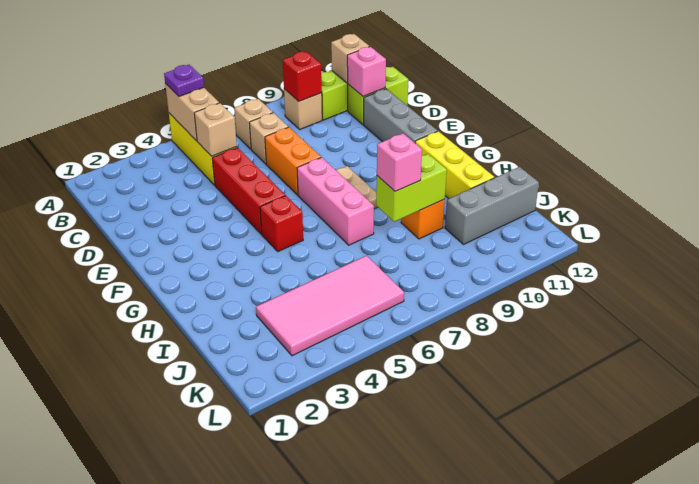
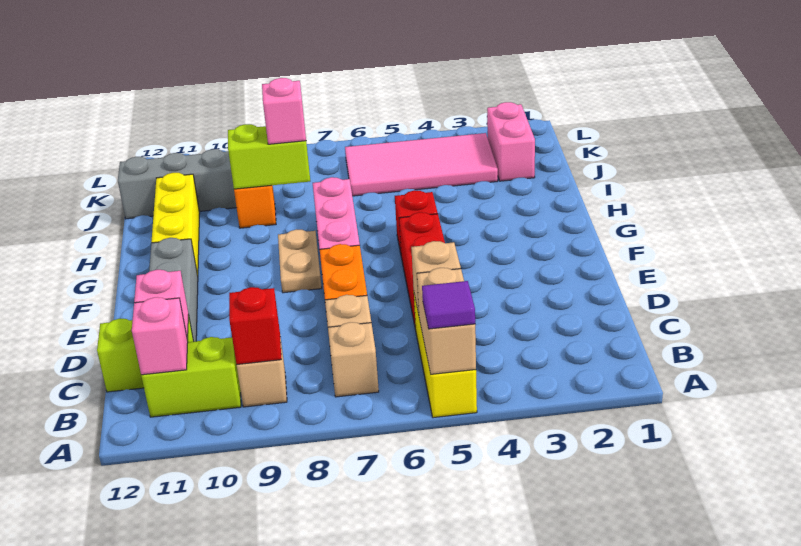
purple plate A5 level 3 -> purple tile A5 level 3
tan brick B11 level 2 -> pink brick B11 level 2
none -> pink brick J2:K2 level 1

